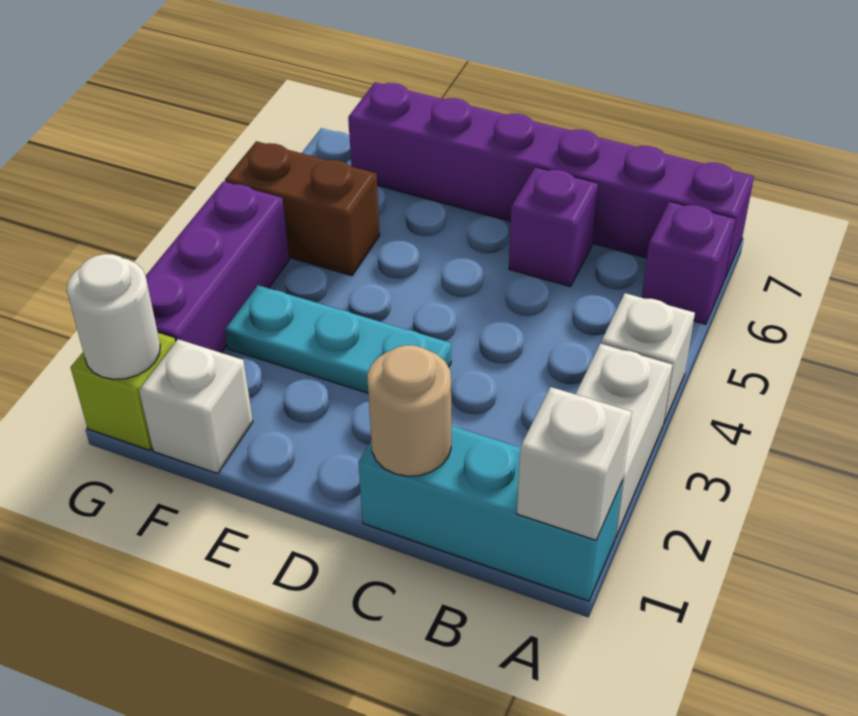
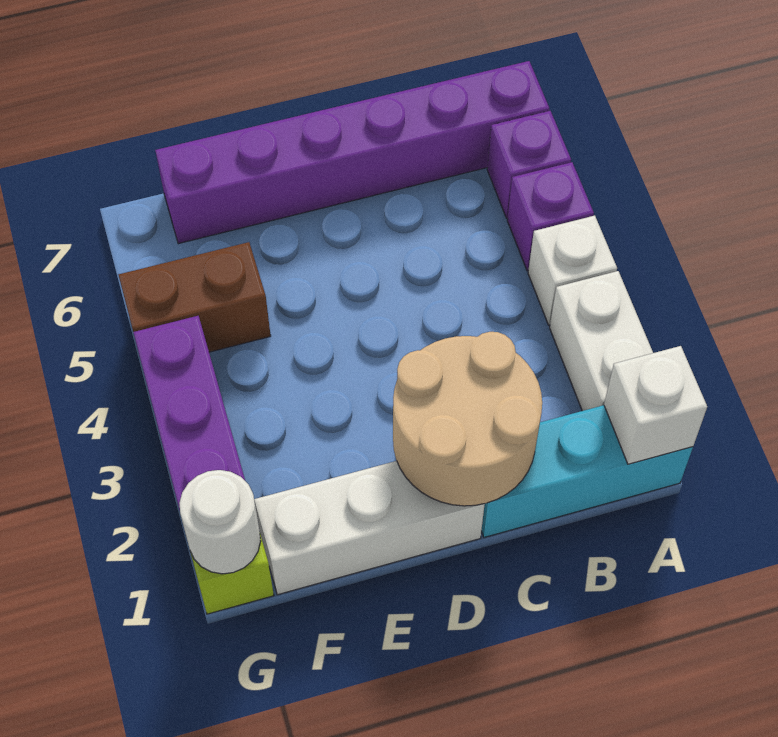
tan round brick C1 level 2 -> tan round brick C1:D2 level 2
purple brick C6 level 1 -> purple brick A5 level 1
cyan plate D3:F3 level 1 -> none
white brick F1 level 1 -> white brick D1:F1 level 1

